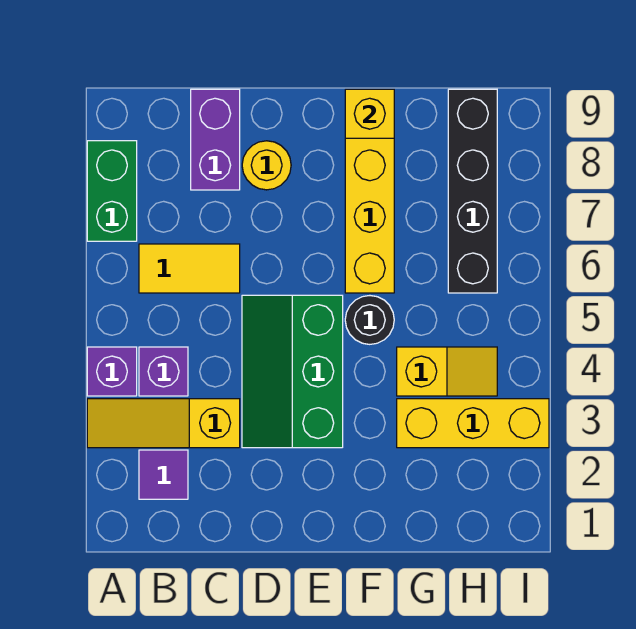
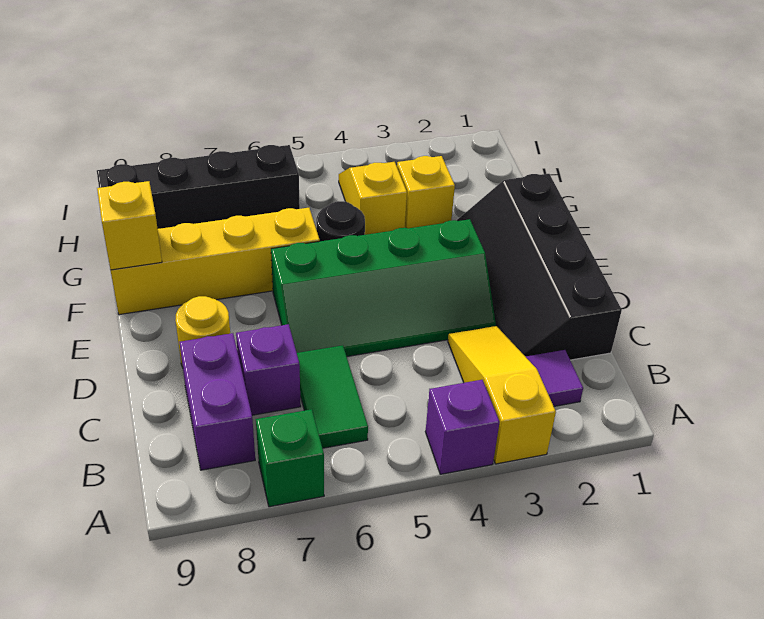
yellow slope A3:C3 level 1 top C -> yellow slope A3:C3 level 1 top A
green brick A7:A8 level 1 -> green brick A7 level 1
purple brick B4 level 1 -> purple brick C7 level 1
yellow tile B6:C6 level 1 -> green tile B6:C6 level 1
none -> black slope C1:F2 level 1 top 1
purple brick C8:C9 level 1 -> purple brick B8:C8 level 1
green slope D3:E5 level 1 top E -> green slope D3:E6 level 1 top E
yellow brick G3:I3 level 1 -> yellow brick G3 level 1

